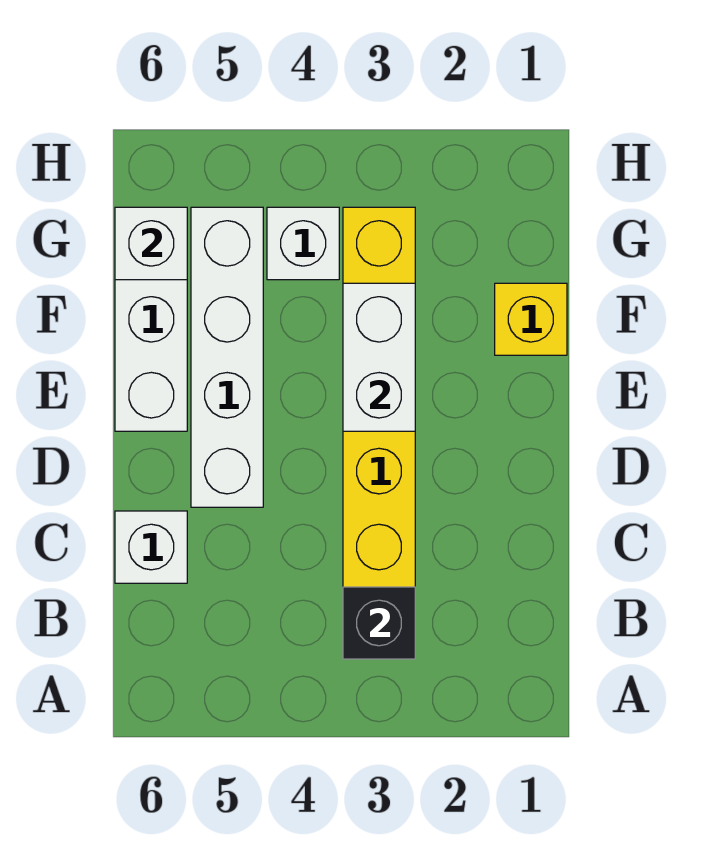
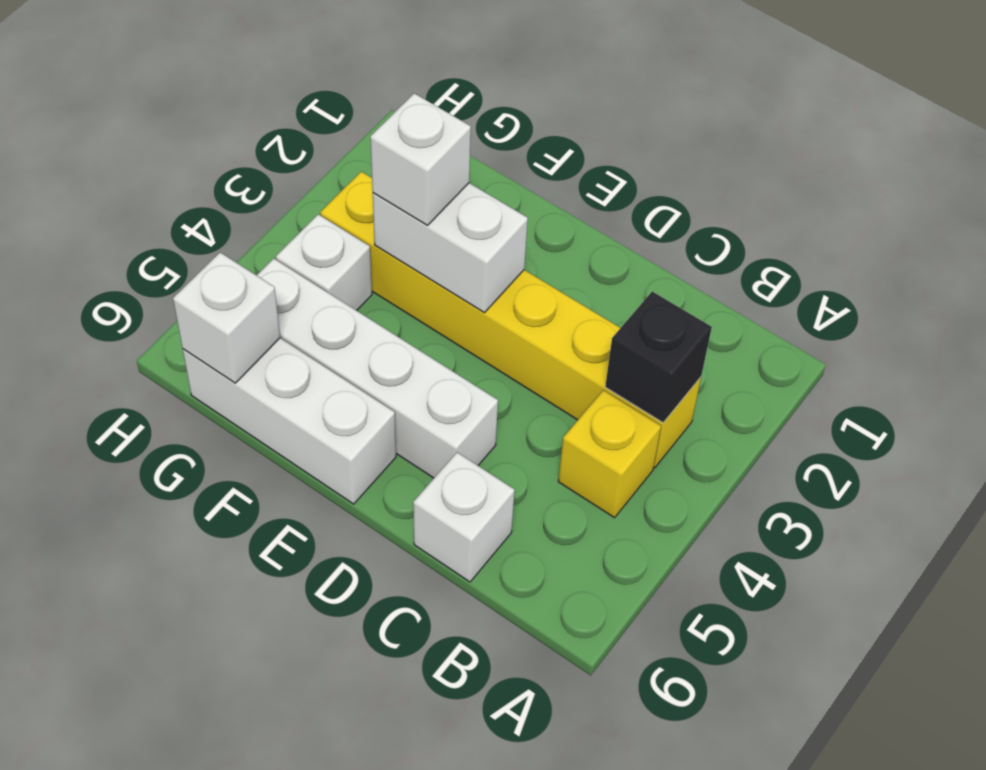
yellow brick F1 level 1 -> yellow brick B4 level 1
none -> white brick F3 level 3

